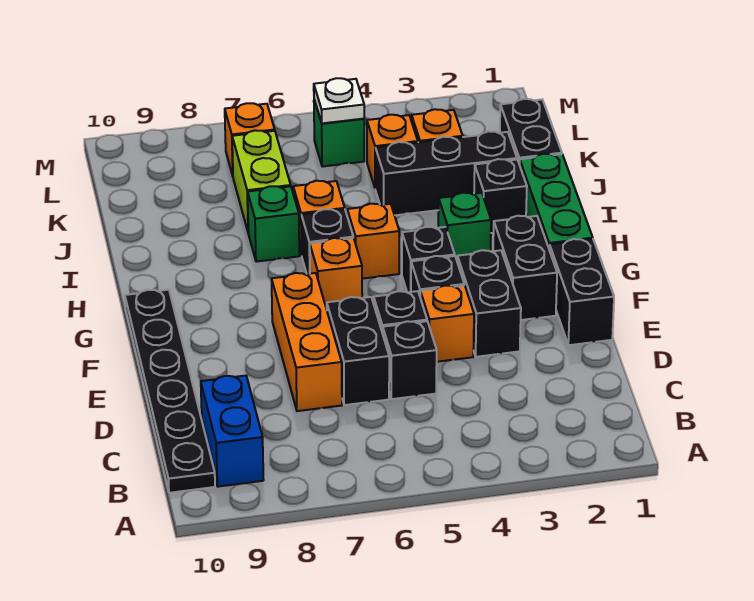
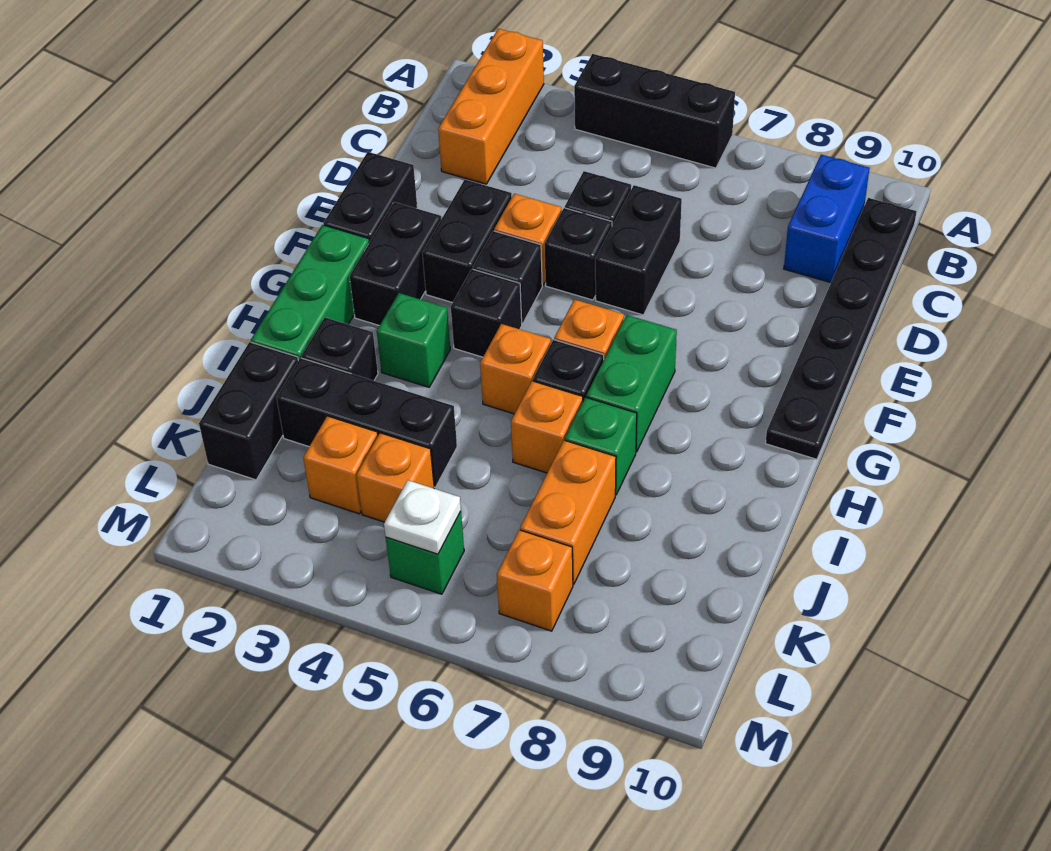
none -> black brick A4:A6 level 1
orange brick D7:F7 level 1 -> orange brick A2:C2 level 1
none -> green brick G7:H7 level 1
lime brick J7:K7 level 1 -> orange brick J7:K7 level 1

